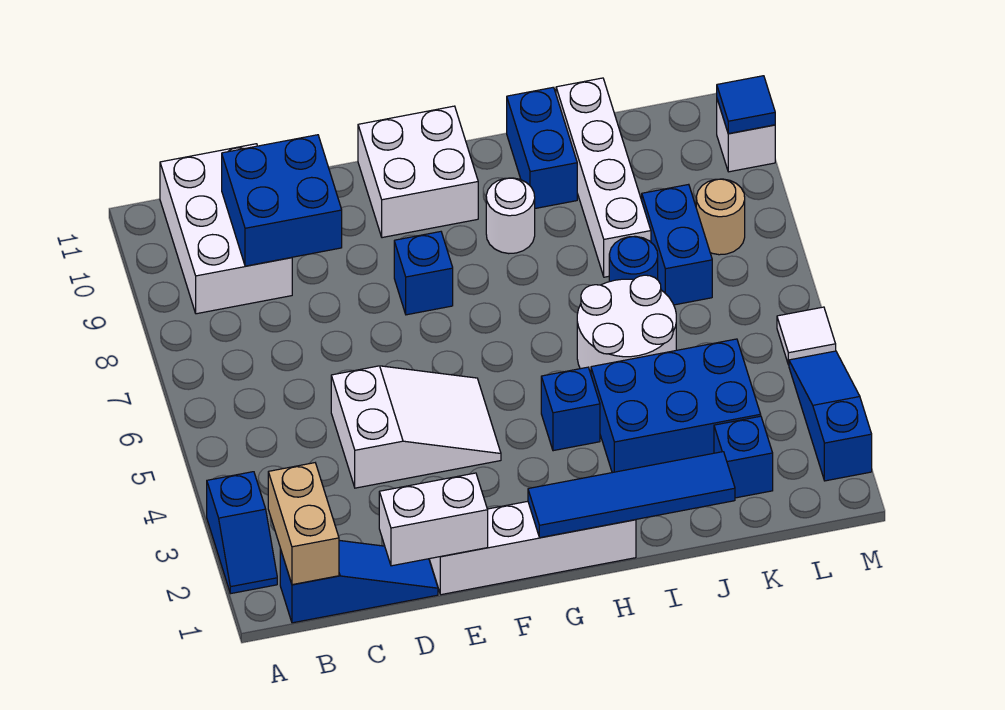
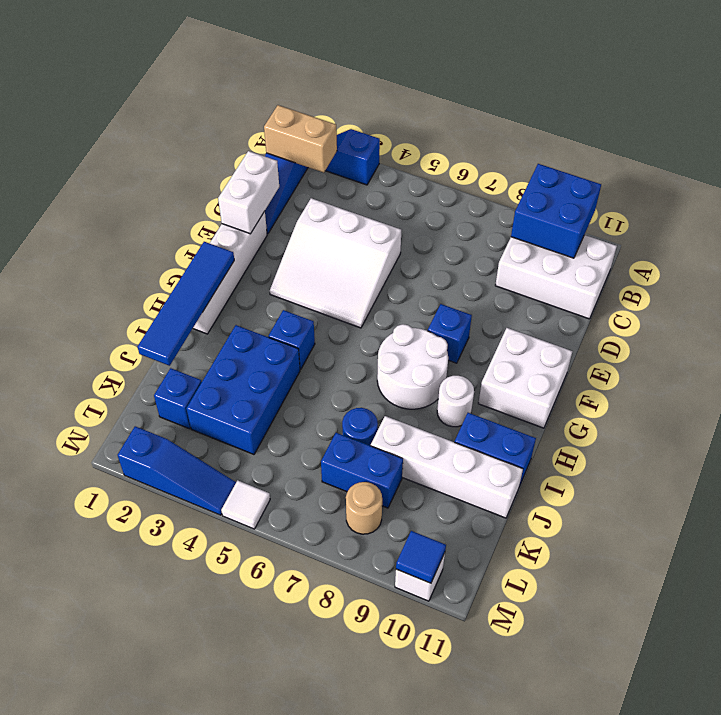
blue brick C9:D10 level 2 -> blue brick A9:B10 level 2
white slope D4:F5 level 1 top D -> white slope D3:F5 level 1 top D
white round brick I5:J6 level 1 -> white round brick G7:H8 level 1

